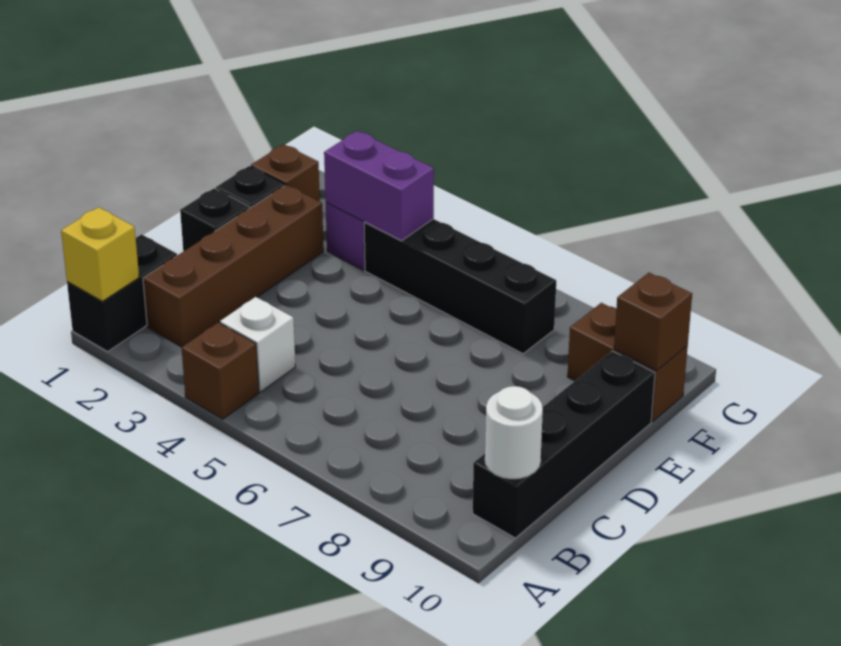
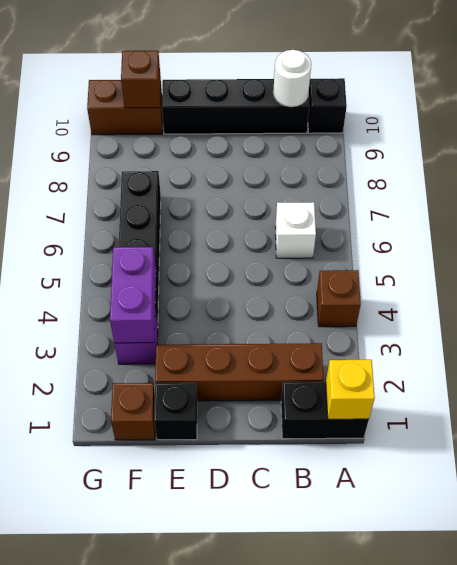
white brick B4 level 1 -> white brick B6 level 1
black brick D1 level 1 -> black brick A10 level 1
brown brick F9:F10 level 1 -> brown brick F10:G10 level 1

